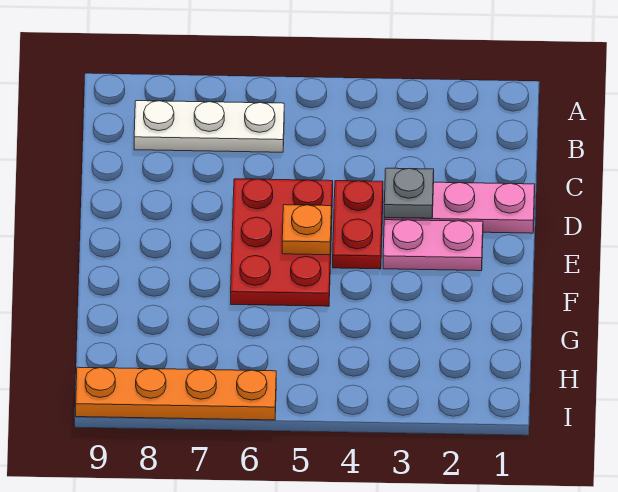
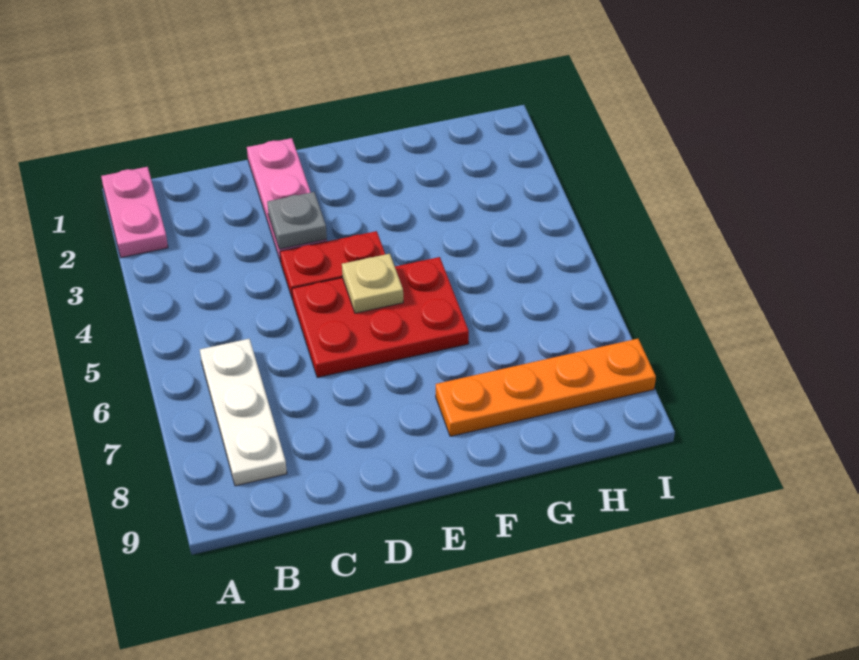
pink plate E2:E3 level 1 -> pink plate A1:A2 level 1
orange plate E5 level 2 -> tan plate E5 level 2
orange plate I6:I9 level 1 -> orange plate F8:I8 level 1

